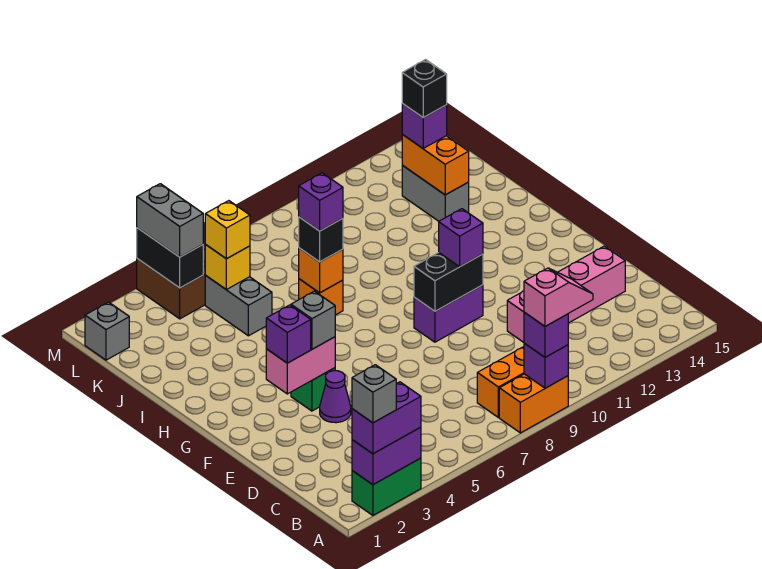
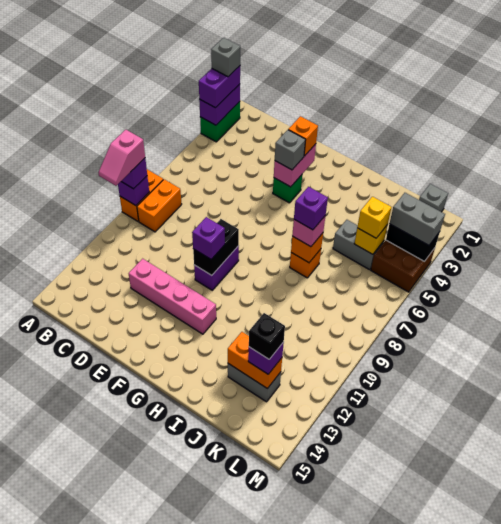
pink brick D11:D14 level 1 -> pink brick D12:G12 level 1
purple cone E4 level 1 -> none
purple brick F3 level 3 -> orange brick F3 level 3
black brick I7 level 3 -> pink brick I7 level 3

